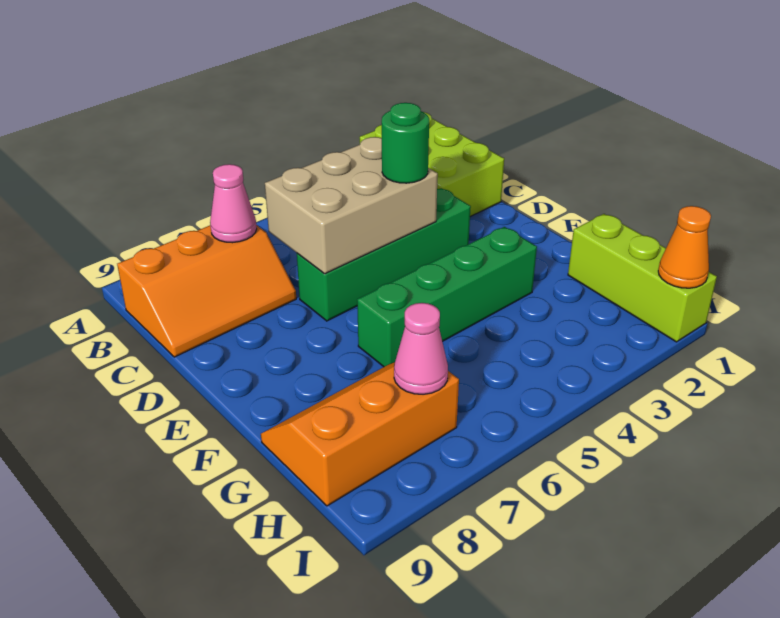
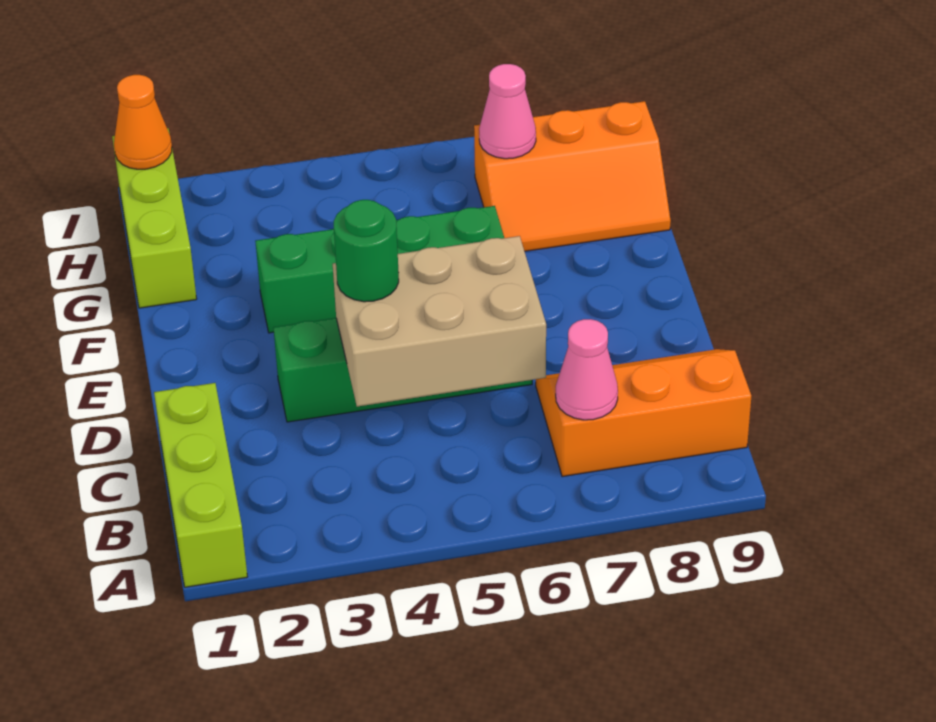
lime brick A1:C2 level 1 -> lime brick A1:C1 level 1

